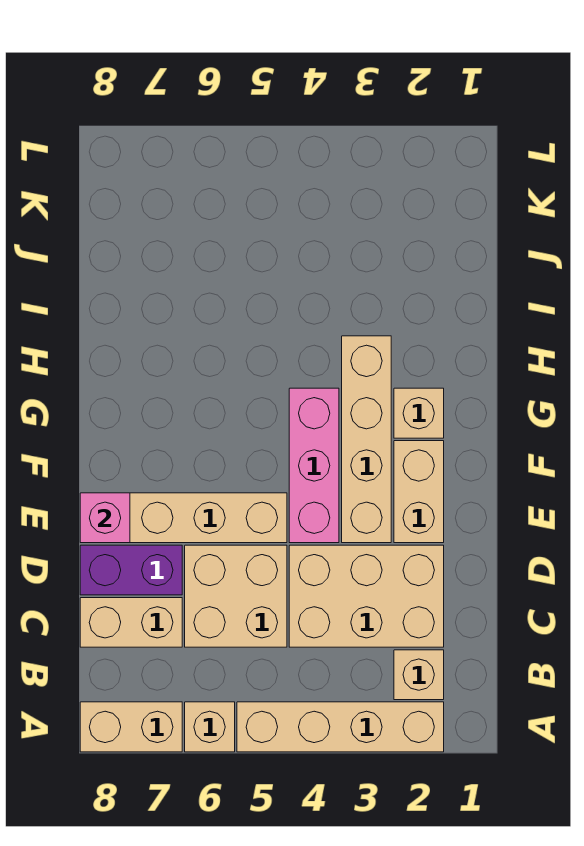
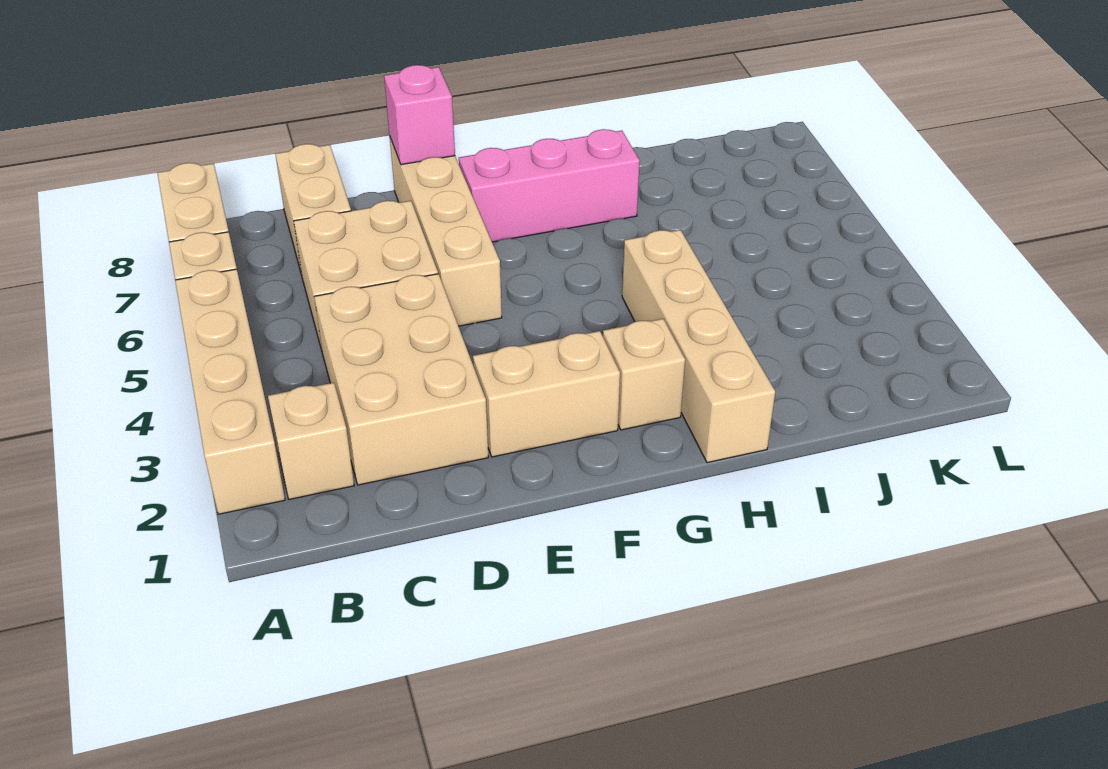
purple brick D7:D8 level 1 -> none
tan brick E3:H3 level 1 -> tan brick H1:H4 level 1
pink brick E4:G4 level 1 -> pink brick F7:H7 level 1

